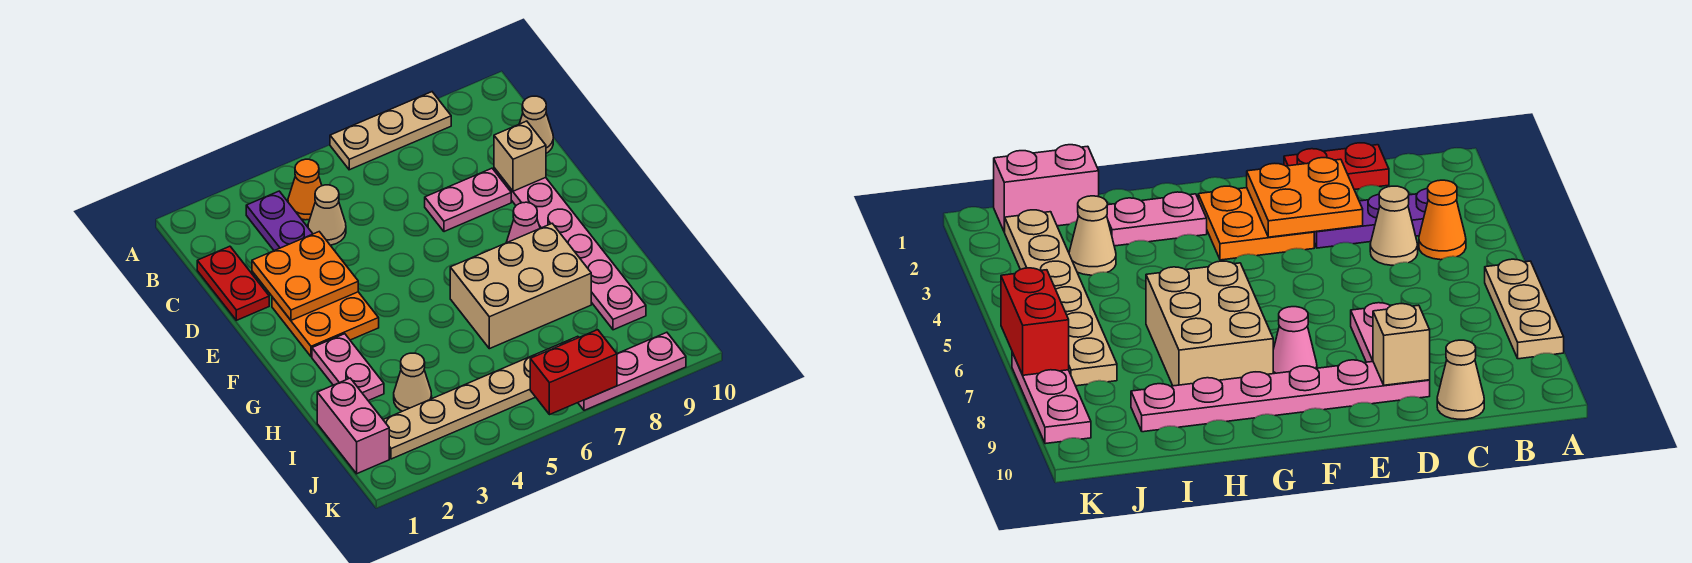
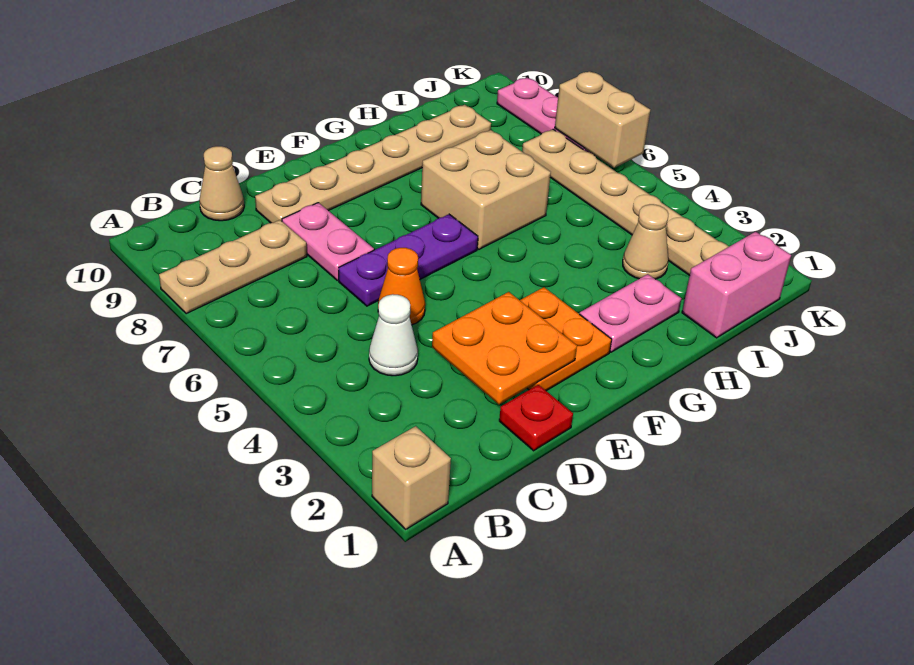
tan plate A6:A8 level 1 -> tan plate A8:C8 level 1
purple plate B3:D3 level 1 -> purple plate D6:F6 level 1
orange cone B4 level 1 -> orange cone D5 level 1
red plate C1:D1 level 1 -> red plate D1 level 1
tan cone C4 level 1 -> white cone C4 level 1
pink plate D9:I9 level 1 -> tan plate D9:I9 level 1
tan brick D9 level 2 -> tan brick A1 level 1
pink cone F8 level 1 -> none
tan brick G6:H8 level 1 -> tan brick G6:H7 level 1
red brick K6:K7 level 2 -> tan brick K6:K7 level 2

